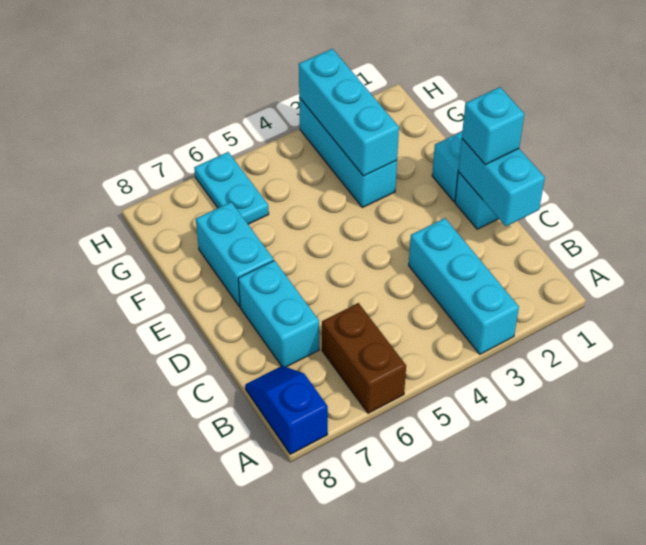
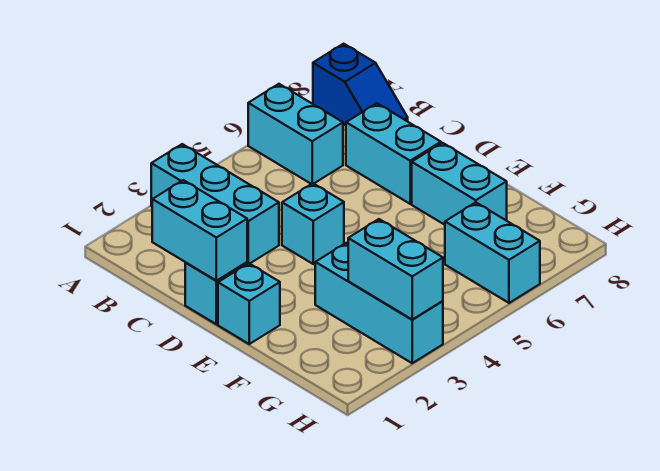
brown brick A6:B6 level 1 -> cyan brick A6:B6 level 1
cyan brick D1 level 3 -> cyan brick D4 level 1
cyan brick F3:H3 level 2 -> cyan brick G3:H3 level 2
cyan plate G6:H6 level 1 -> cyan brick G6:H6 level 1

